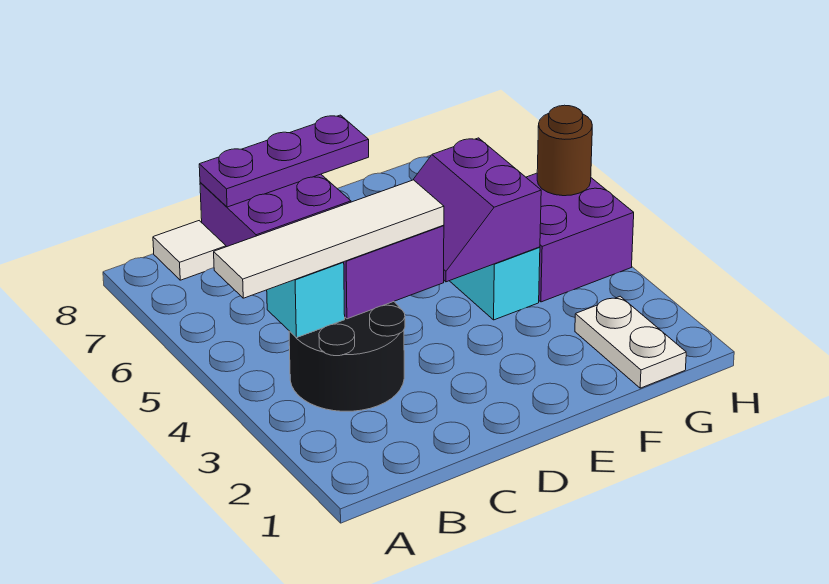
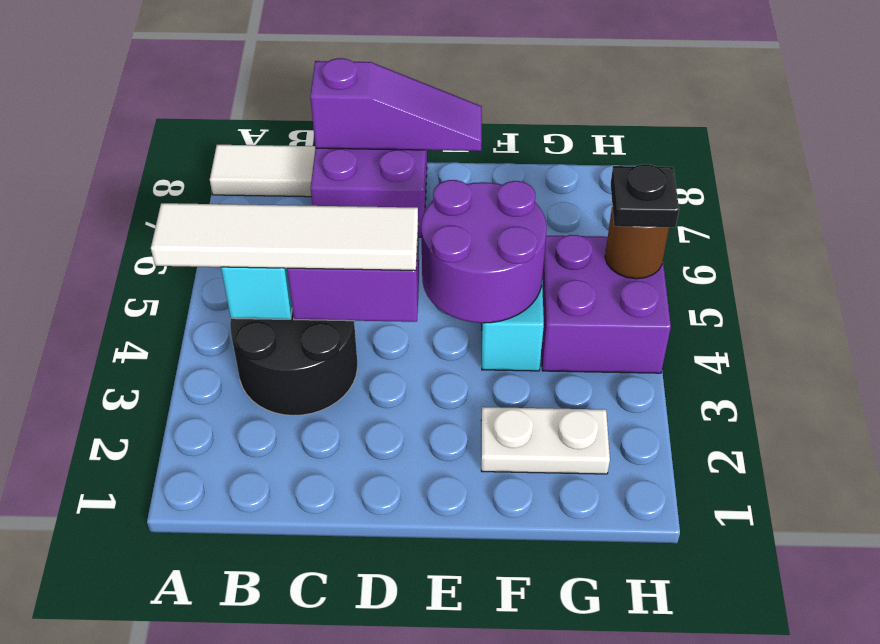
white tile B8 level 1 -> white tile A8:B8 level 1
purple plate C8:E8 level 2 -> purple slope C8:E8 level 2 top C
purple slope E4:F5 level 2 top F -> purple round brick E4:F5 level 2
white plate G1:G2 level 1 -> white plate F2:G2 level 1
none -> black plate H5 level 3

